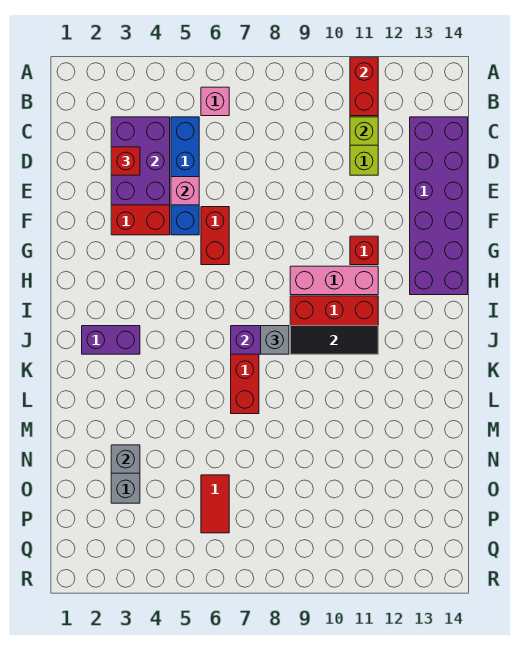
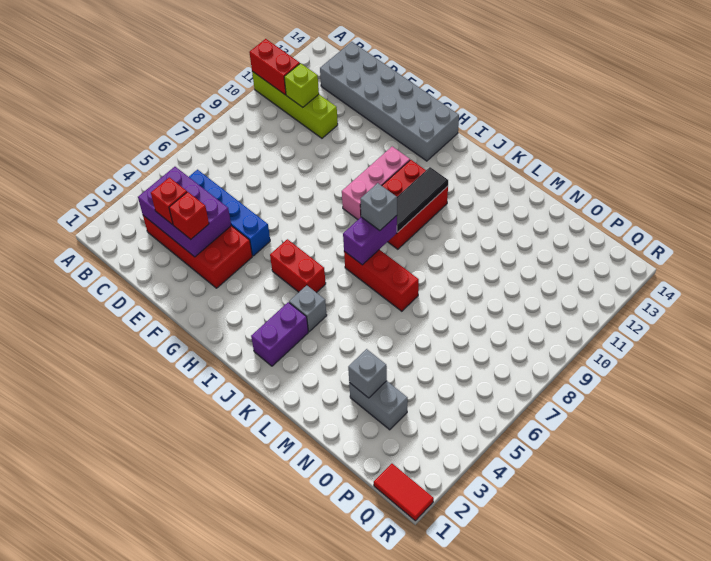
pink brick B6 level 1 -> none
purple brick C13:H14 level 1 -> grey brick C13:H14 level 1
pink brick E5 level 2 -> none
red brick F6:G6 level 1 -> red brick H5:I5 level 1
red brick G11 level 1 -> red brick E3 level 3
none -> grey brick J4 level 1
red tile O6:P6 level 1 -> red tile Q1:R1 level 1

